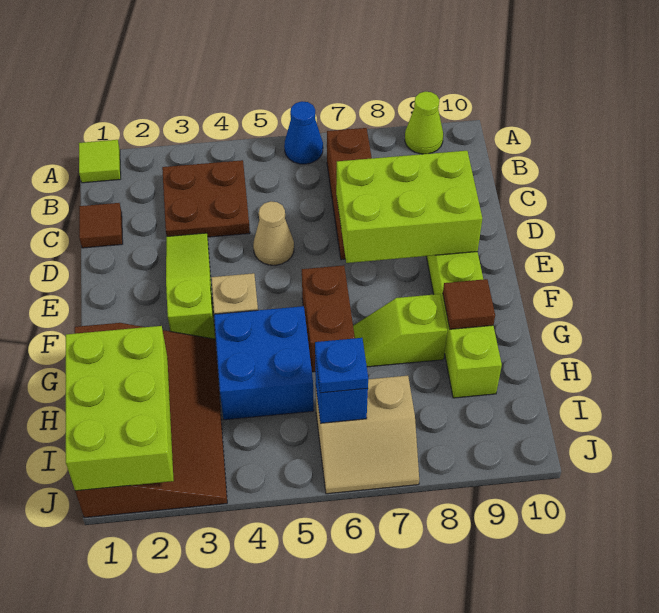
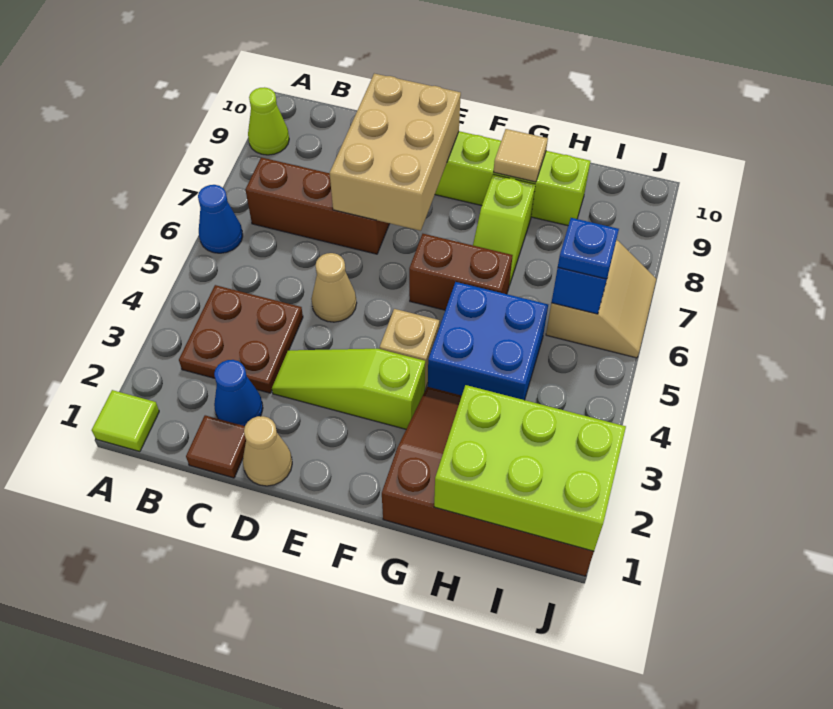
none -> blue cone C2 level 1
none -> tan cone D1 level 1
lime brick D7:E9 level 2 -> tan brick D7:E9 level 2
brown tile G9 level 2 -> tan tile G9 level 2

